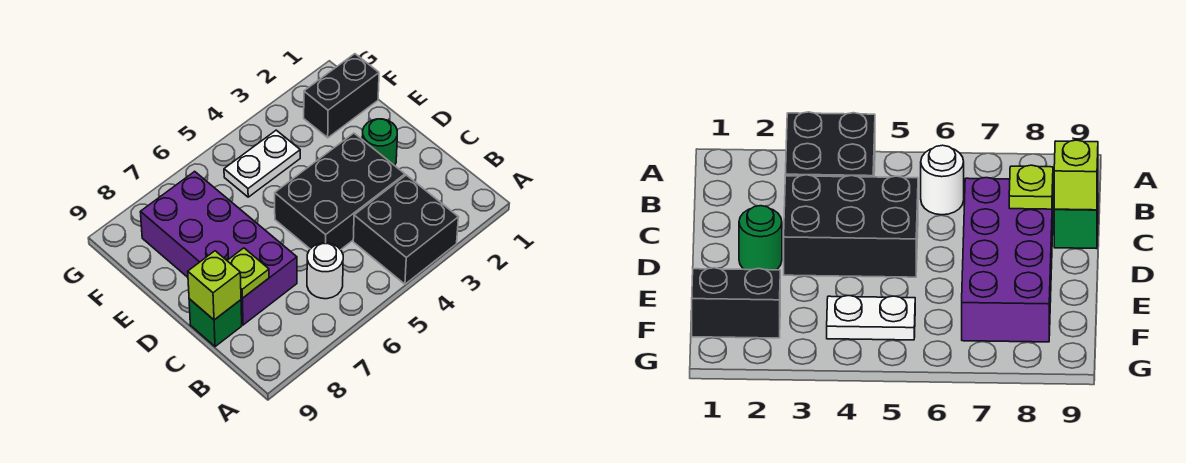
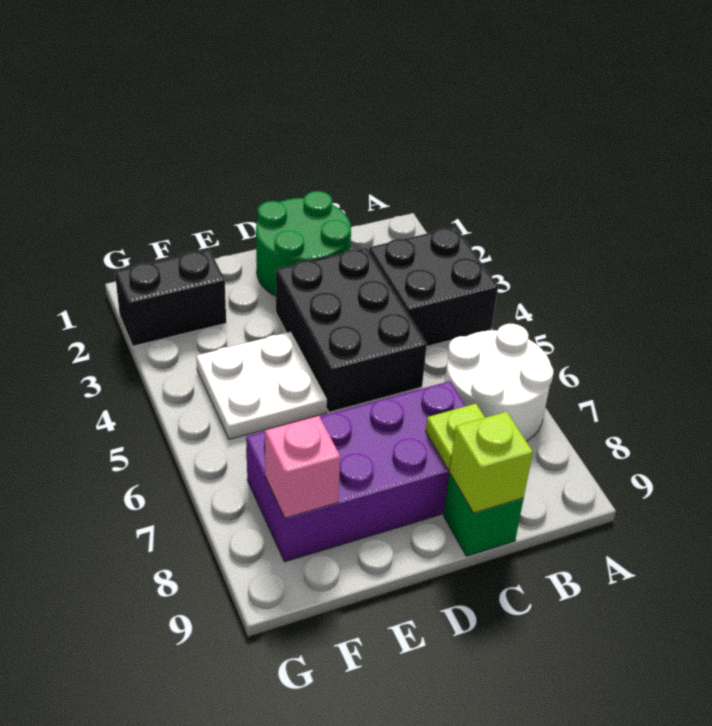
white round brick B6 level 1 -> white round brick A6:B7 level 1
green round brick D2 level 1 -> green round brick C1:D2 level 1
black brick F1:F2 level 1 -> black brick F2:G2 level 1
white plate F4:F5 level 1 -> white plate E4:F5 level 1
none -> pink brick F8 level 2

